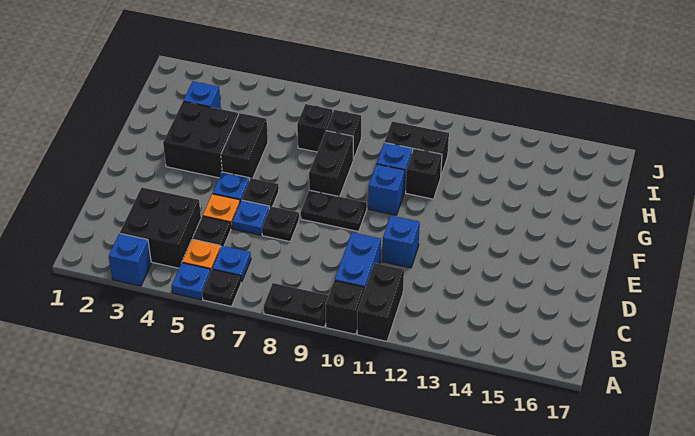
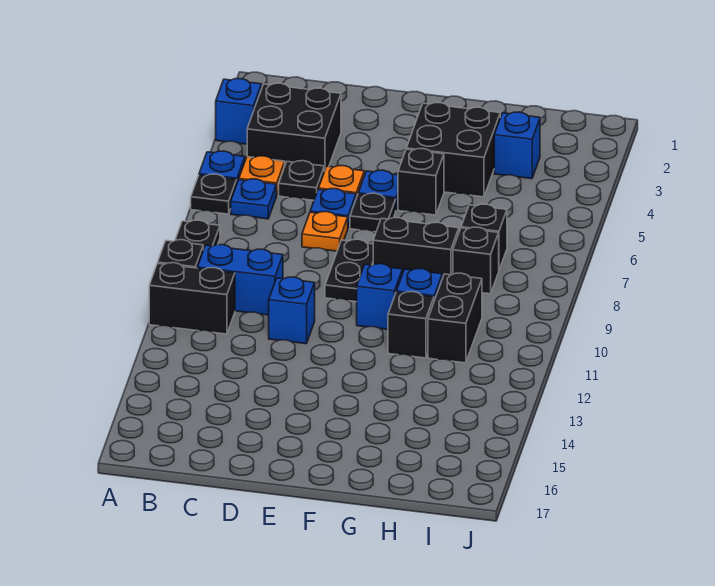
black plate D7 level 1 -> orange plate D7 level 1
black brick F5:G5 level 1 -> black brick F5 level 1

